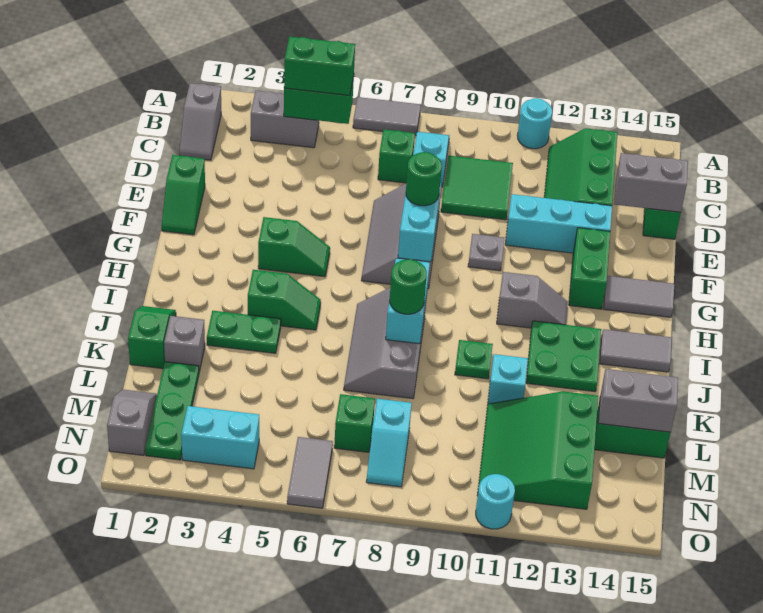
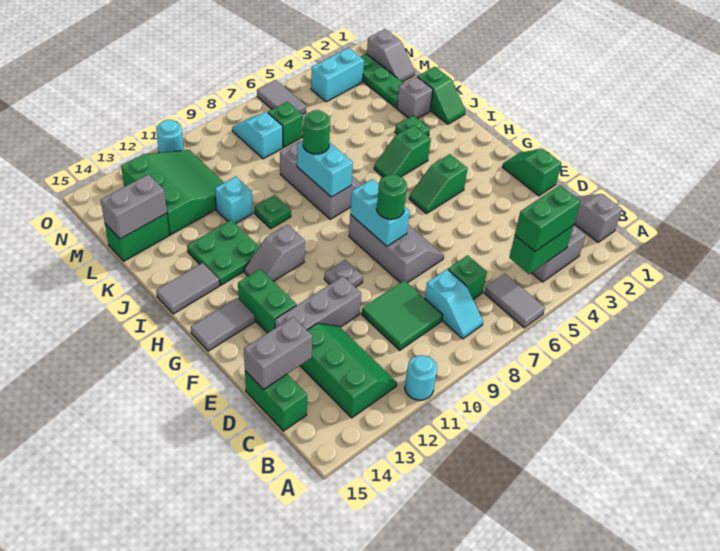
grey tile A6:A7 level 1 -> grey tile A6:B6 level 1
cyan brick E11:E13 level 1 -> grey brick E11:E13 level 1
green plate J3:J4 level 1 -> green plate J3 level 1

